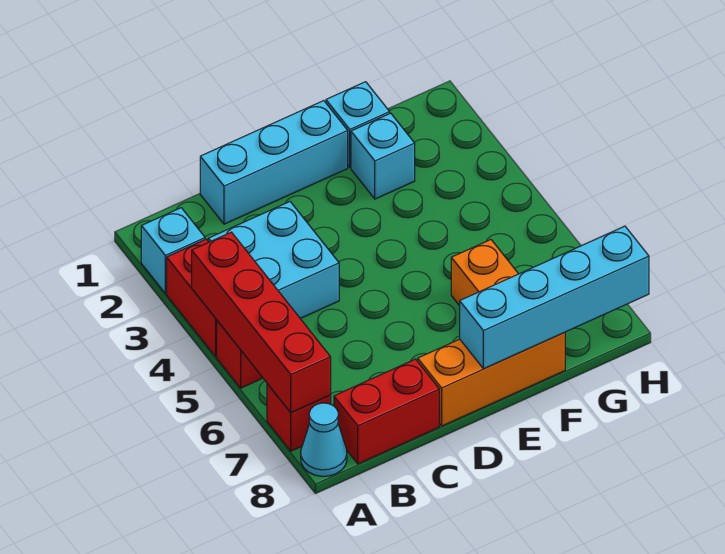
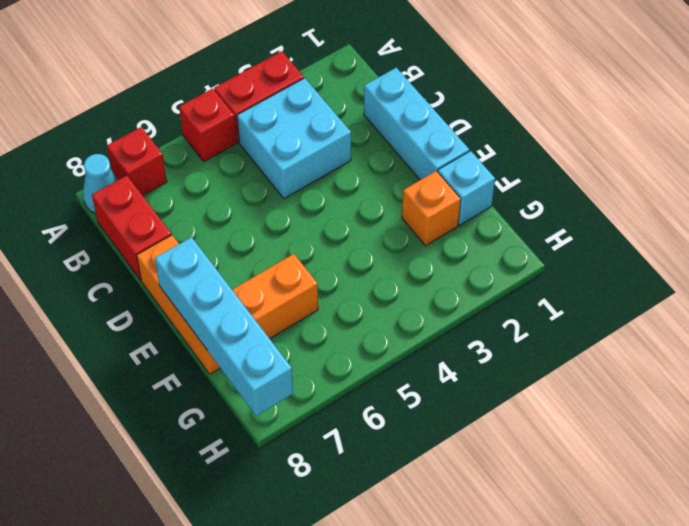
cyan brick A2 level 1 -> none
red brick A4:A7 level 2 -> none
cyan brick F2 level 1 -> orange brick F2 level 1

